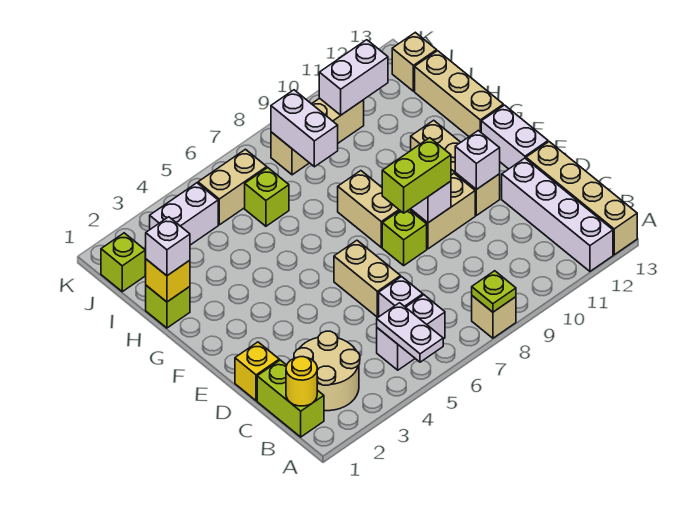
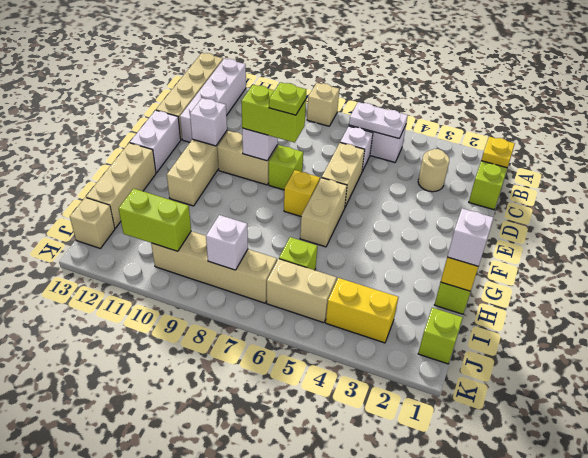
white plate A5:B5 level 2 -> white plate B5:B6 level 2
lime plate A8 level 2 -> lime plate E8 level 4
yellow round brick B1 level 2 -> yellow plate B1 level 2
tan round brick B2:C3 level 1 -> tan round brick C3 level 1
yellow brick D1 level 1 -> yellow brick F7 level 1
tan brick F8:G8 level 1 -> tan brick F6:G6 level 1
white brick I8:J8 level 2 -> white brick J8 level 2
white brick J3:J4 level 1 -> yellow brick J3:J4 level 1
tan brick J8:J10 level 1 -> tan brick J7:J10 level 1
white brick J10:J11 level 2 -> lime brick J10:J11 level 2

